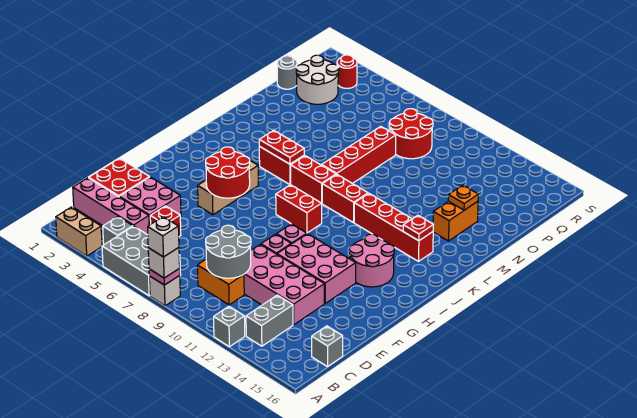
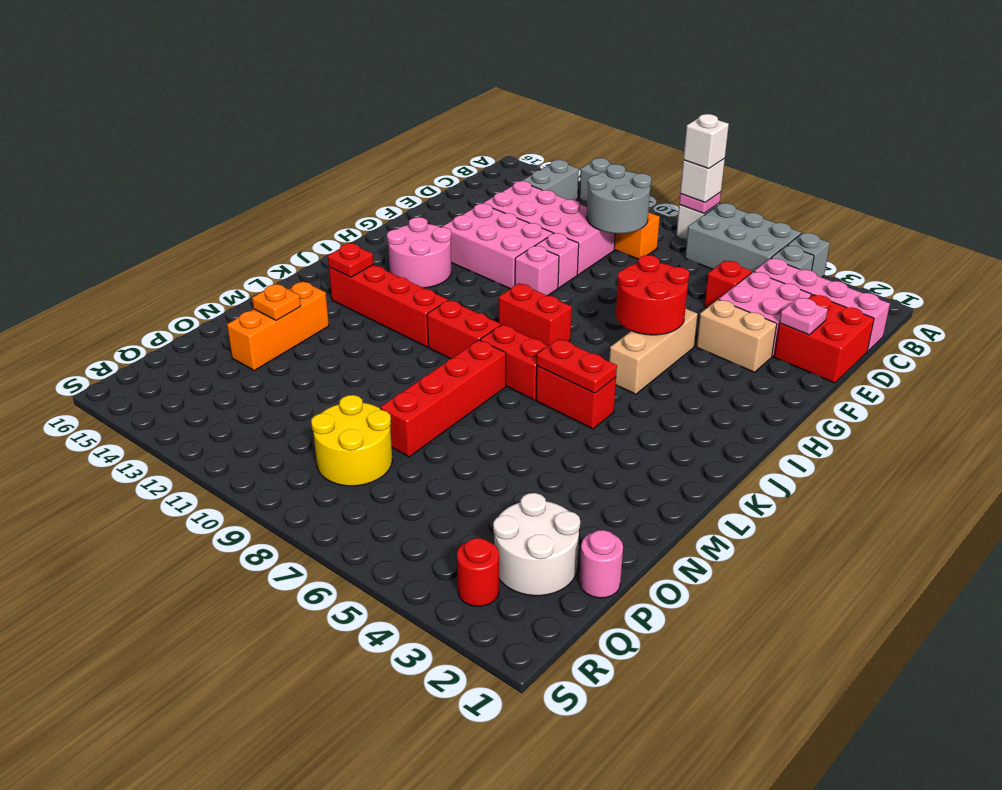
tan brick A2:A3 level 1 -> tan brick F3:F4 level 1
grey brick C16 level 1 -> grey brick A4 level 1
none -> pink plate E2 level 2
orange brick M14:N14 level 1 -> orange brick M14:O14 level 1
grey round brick P1 level 1 -> pink round brick P1 level 1
red round brick P8:Q9 level 1 -> yellow round brick P8:Q9 level 1

